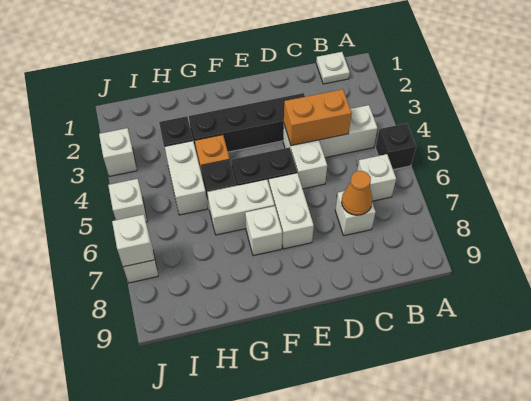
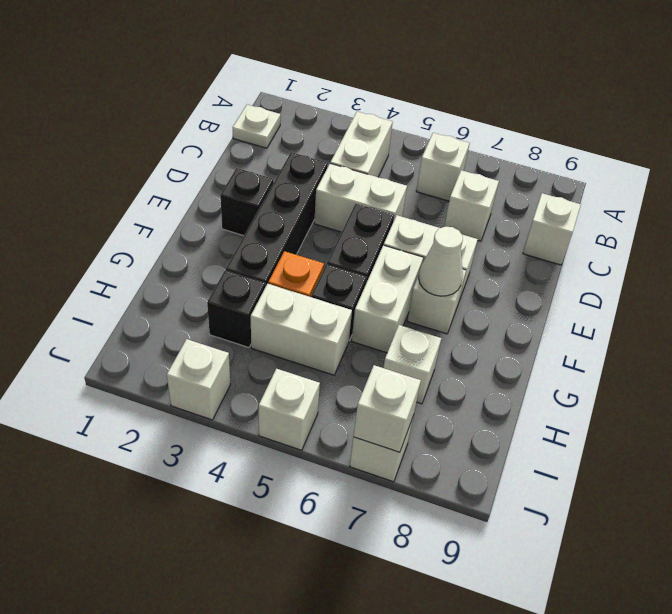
black brick A5 level 1 -> black brick E2 level 1
orange brick C4:D4 level 2 -> none
orange cone C7 level 2 -> none
none -> white brick C9 level 1
none -> white cone F7 level 2
none -> white brick H7 level 1

